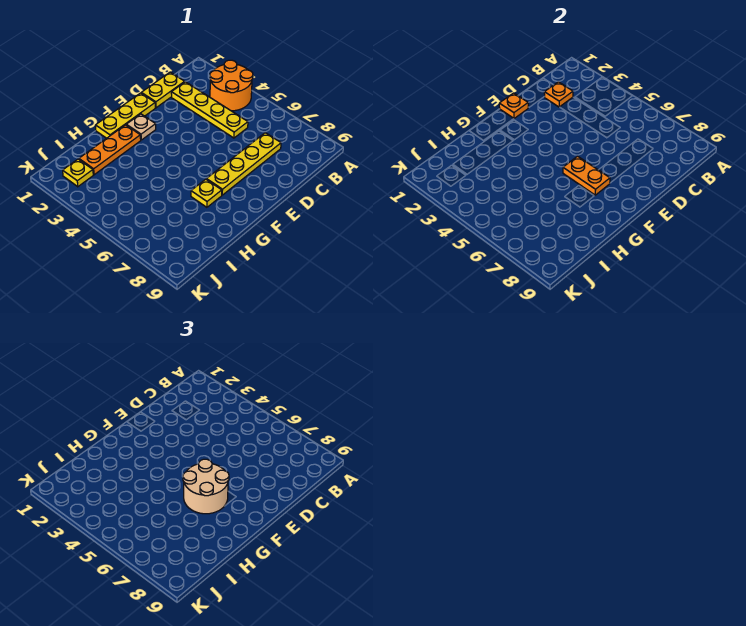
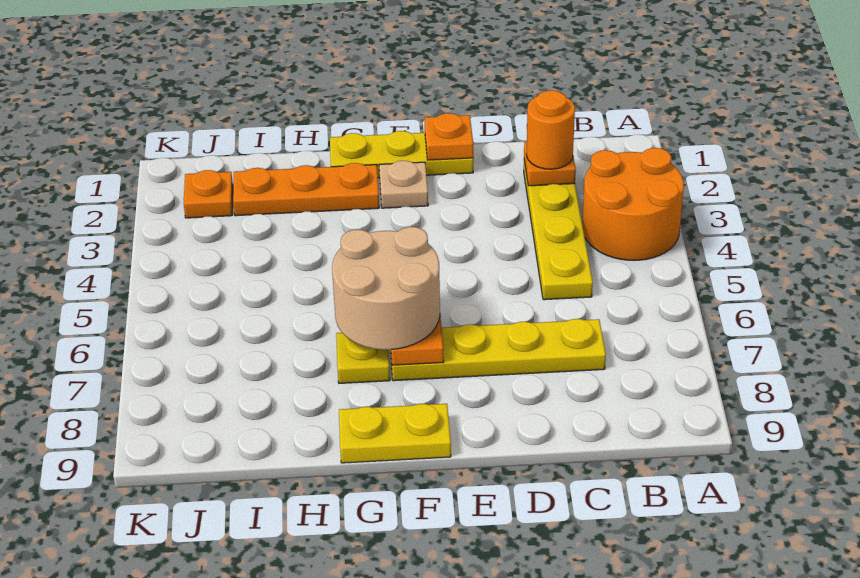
yellow plate C1:D1 level 1 -> yellow plate F9:G9 level 1
none -> orange round brick C2 level 3
yellow plate J2 level 1 -> orange plate J2 level 1

